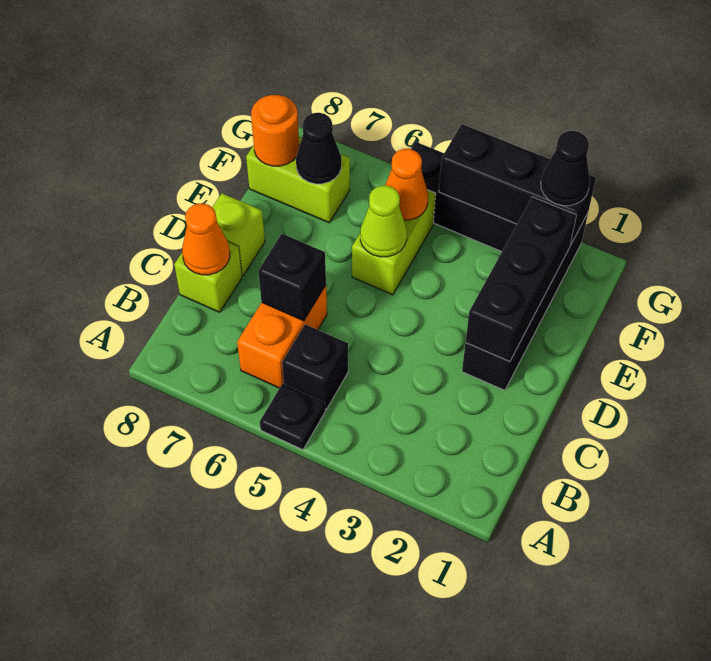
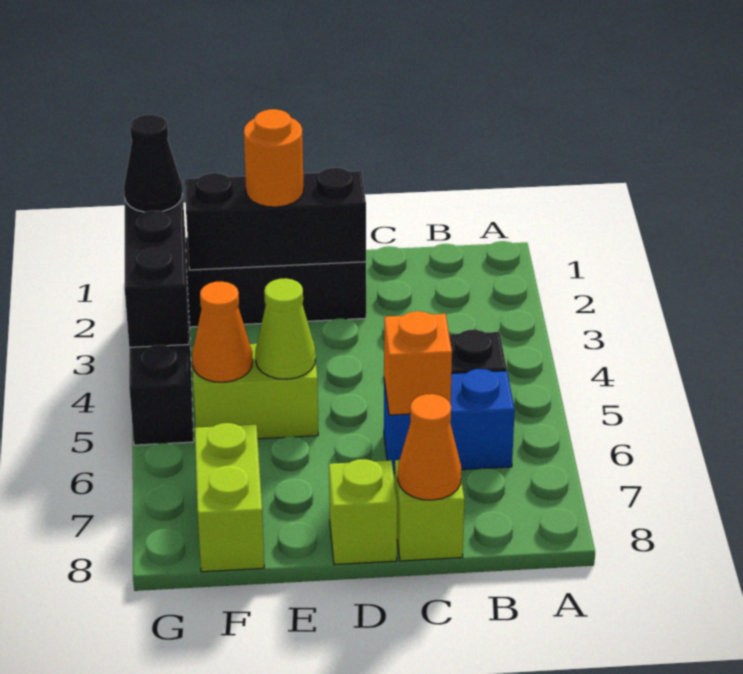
black plate A5 level 1 -> none
orange brick B6:C6 level 1 -> blue brick B6:C6 level 1
black brick C6 level 2 -> orange brick C6 level 2
black cone F7 level 2 -> none
orange round brick F8 level 2 -> orange round brick E2 level 3

